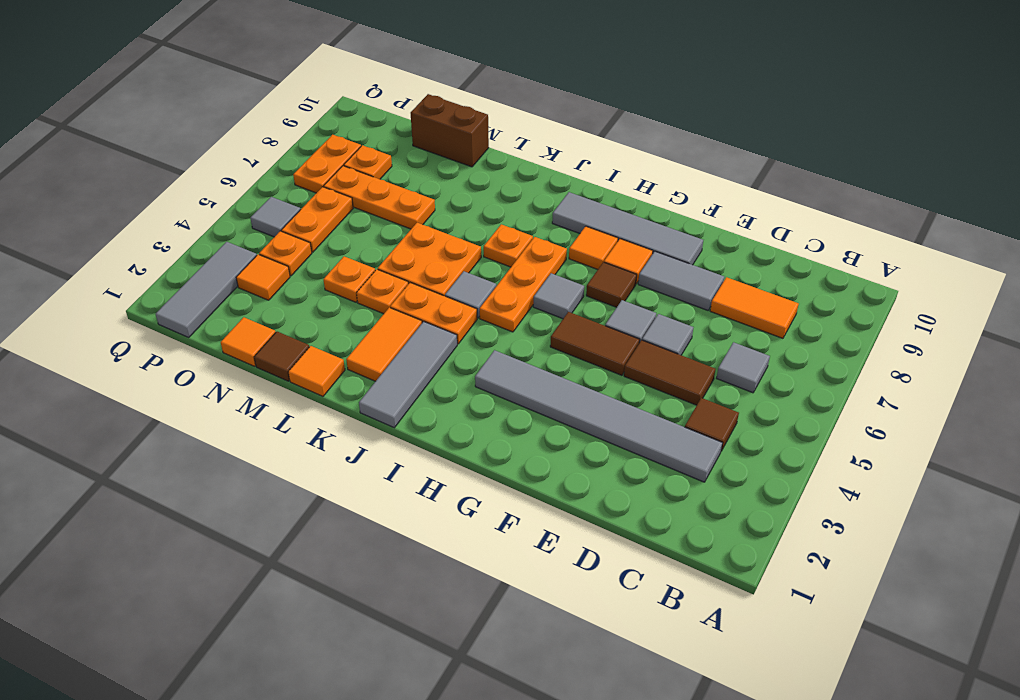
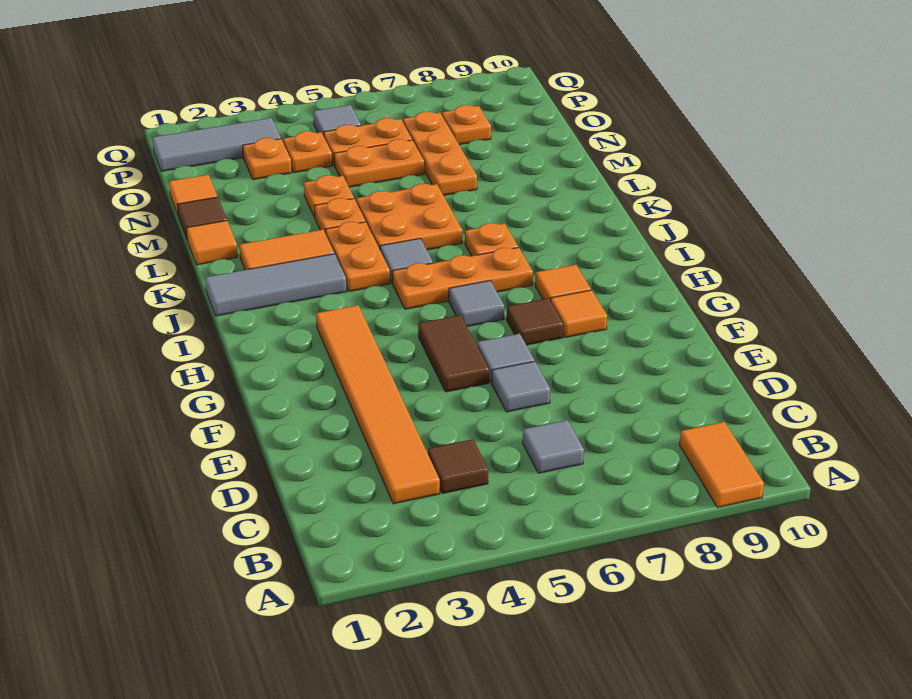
grey tile C3:H3 level 1 -> orange tile C3:H3 level 1
orange tile C8:D8 level 1 -> orange tile A9:B9 level 1
brown tile D5:E5 level 1 -> none
grey tile E8:F8 level 1 -> none
grey tile F9:I9 level 1 -> none
brown brick M10:N10 level 1 -> none
orange tile O3 level 1 -> orange plate O3 level 1
orange plate P7:P8 level 1 -> orange plate N5:N6 level 1

